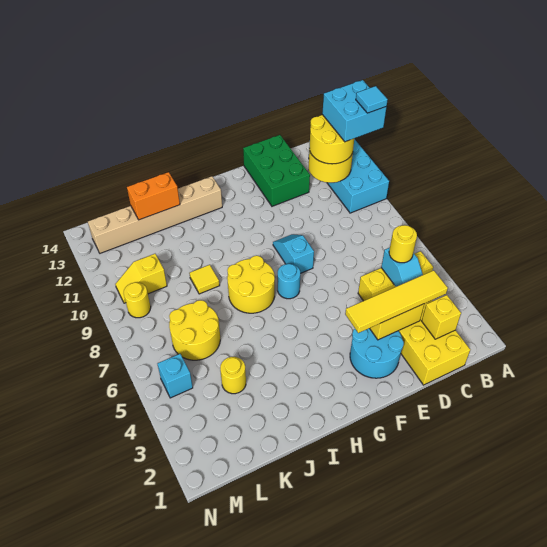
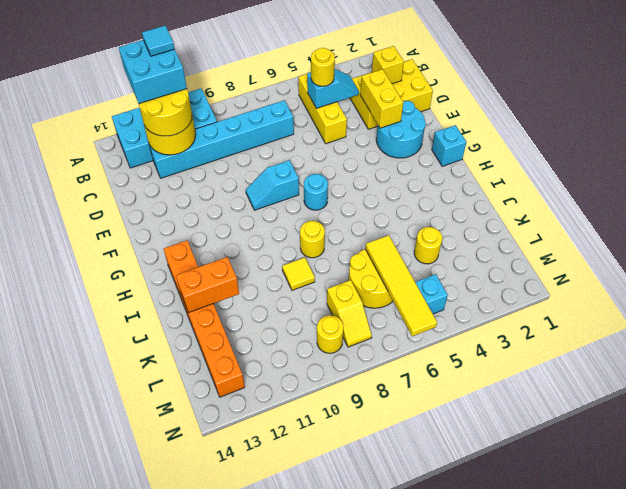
yellow tile C3:F3 level 3 -> yellow tile K6:N6 level 2
none -> cyan brick C7:C12 level 1
green brick D12:E14 level 1 -> none
none -> cyan brick G1 level 1
yellow round brick H7:I8 level 1 -> yellow round brick I8 level 1
tan brick H13:M13 level 1 -> orange brick H13:M13 level 1
orange brick J13:K13 level 2 -> orange brick J12:J13 level 2
yellow slope L10:M10 level 1 top L -> yellow slope L8:M8 level 1 top L

